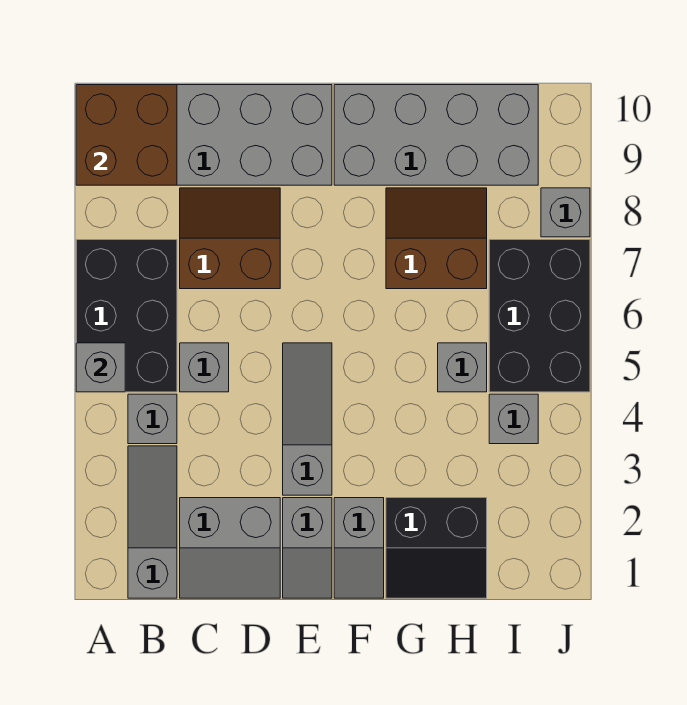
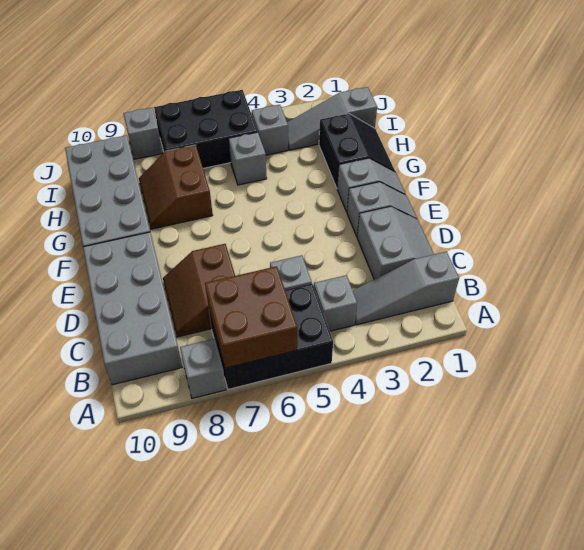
grey brick A5 level 2 -> grey brick A8 level 1
brown brick A9:B10 level 2 -> brown brick A6:B7 level 2
grey slope E3:E5 level 1 top 3 -> grey slope I1:I3 level 1 top 1

